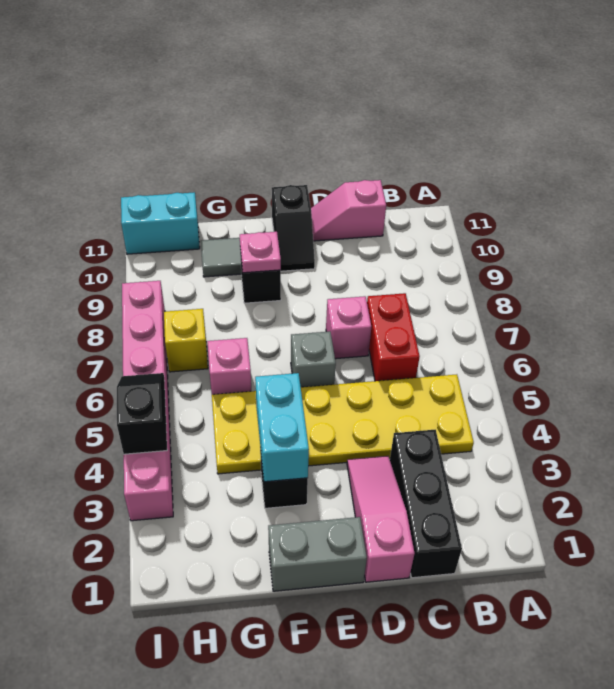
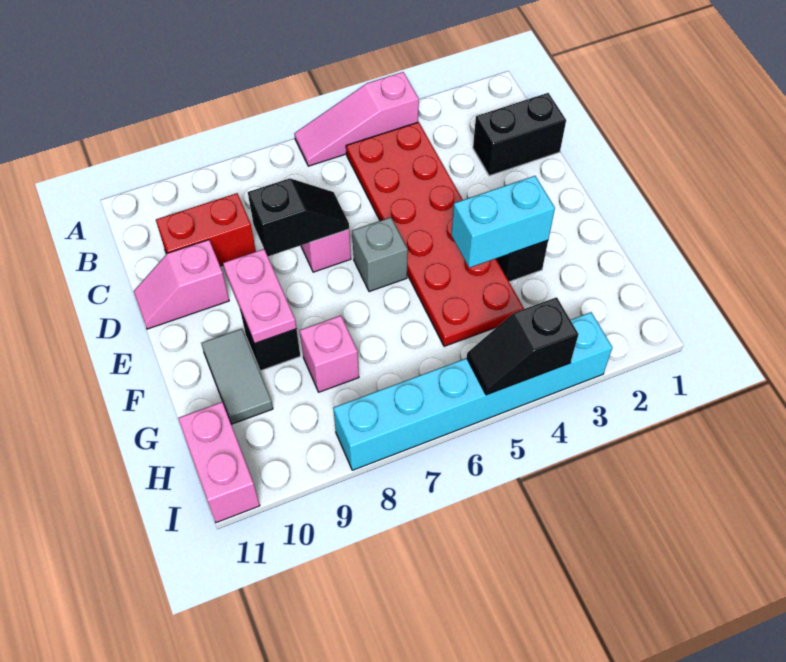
yellow plate B4:G5 level 1 -> red plate B4:G5 level 1
black brick C1:C3 level 1 -> black brick C1:C2 level 1
red brick C6:C7 level 1 -> red brick C9:C10 level 1
pink slope C11:D11 level 1 top C -> pink slope D10:D11 level 1 top 10
pink slope D1:D3 level 1 top 1 -> pink slope A4:A6 level 1 top 4
grey brick E1:F1 level 1 -> none
black slope E10:E11 level 1 top 11 -> black slope D7:D8 level 2 top 8
pink plate F9 level 2 -> pink plate E9:F9 level 2
pink brick G6 level 1 -> pink brick G8 level 1
yellow brick H7 level 1 -> none
cyan brick H11:I11 level 1 -> pink brick H11:I11 level 1
pink brick I3:I8 level 1 -> cyan brick I3:I8 level 1

